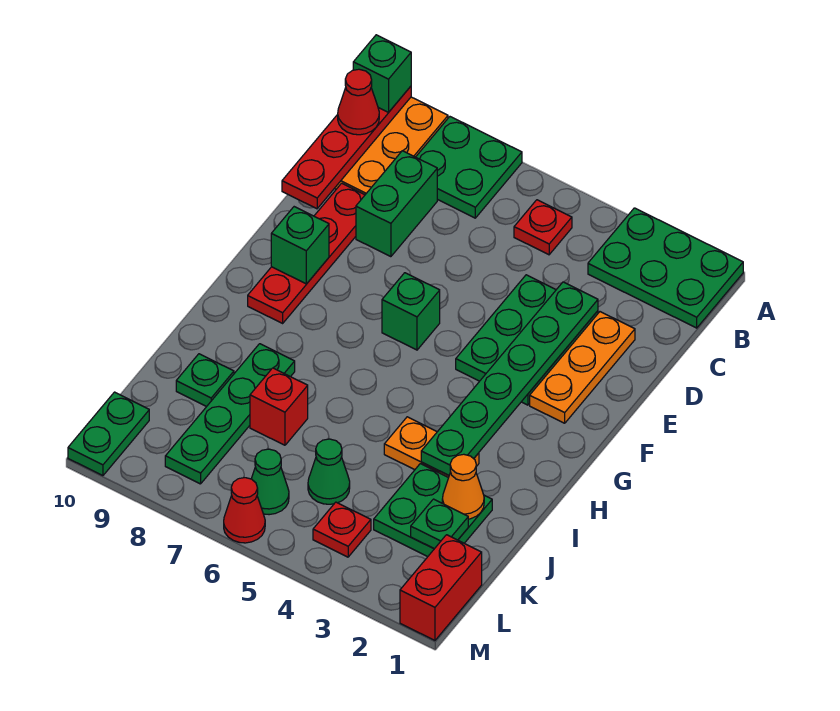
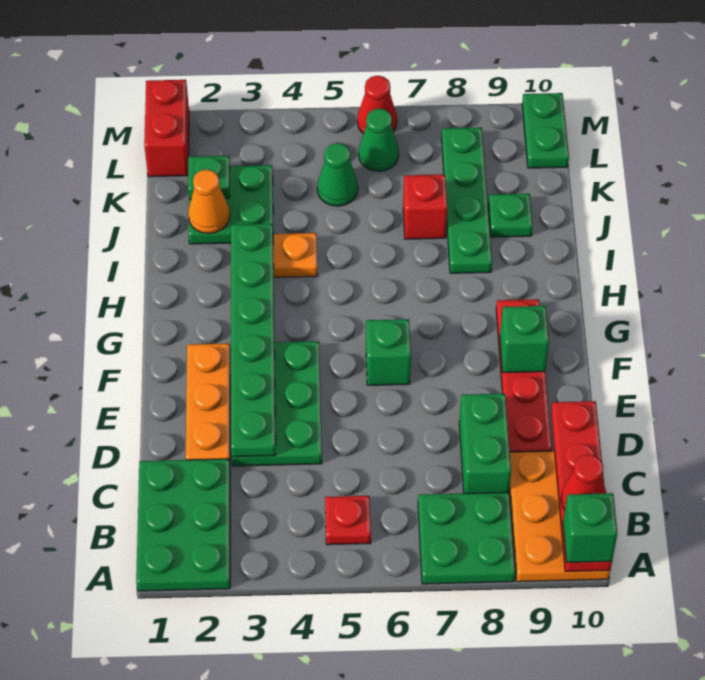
green plate A1:B3 level 1 -> green plate A1:C2 level 1
red plate L4 level 1 -> none

